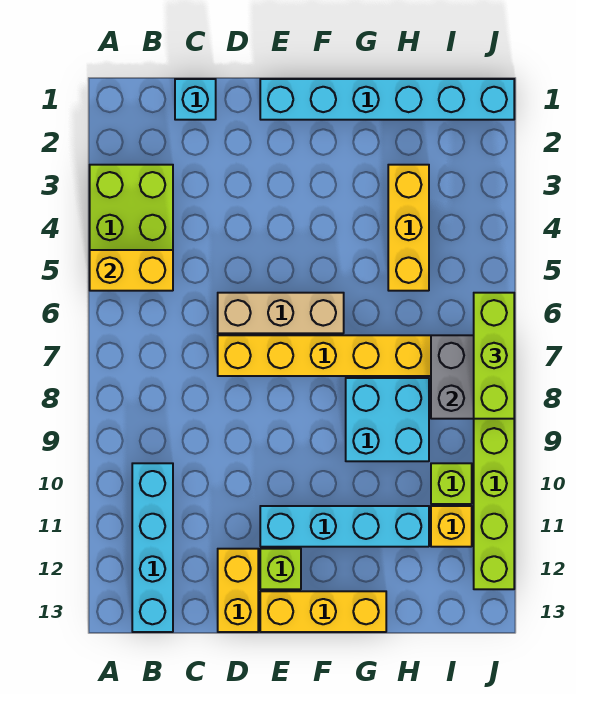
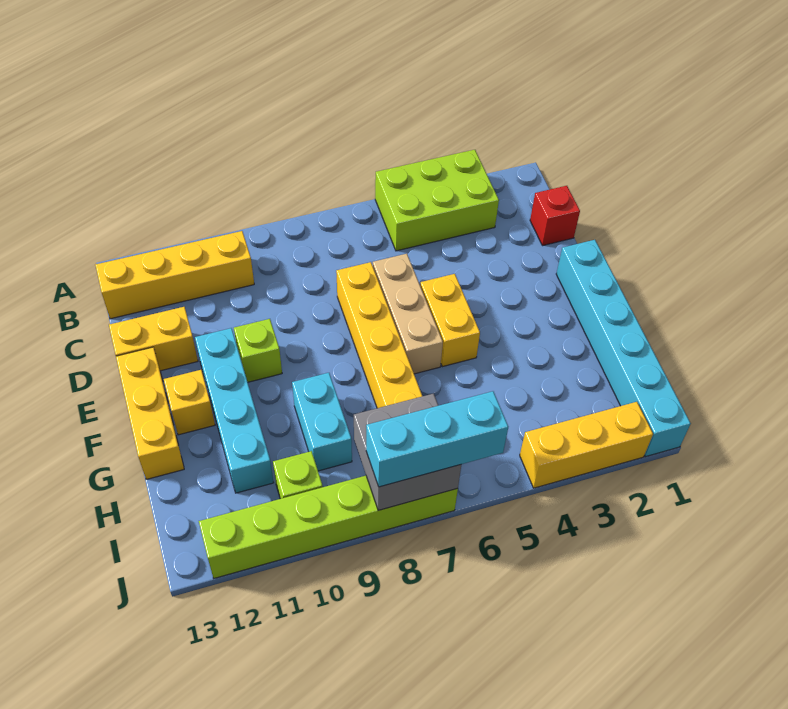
yellow brick A5:B5 level 2 -> yellow brick E5:F5 level 1
cyan brick B10:B13 level 1 -> yellow brick B10:B13 level 1
cyan brick C1 level 1 -> red brick C1 level 1
lime brick E12 level 1 -> lime brick E10 level 1
cyan brick G8:H9 level 1 -> cyan brick G9:H9 level 1
yellow brick H3:H5 level 1 -> yellow brick J2:J4 level 1
yellow brick I11 level 1 -> yellow brick F12 level 1
lime brick J6:J8 level 3 -> cyan brick J6:J8 level 3

